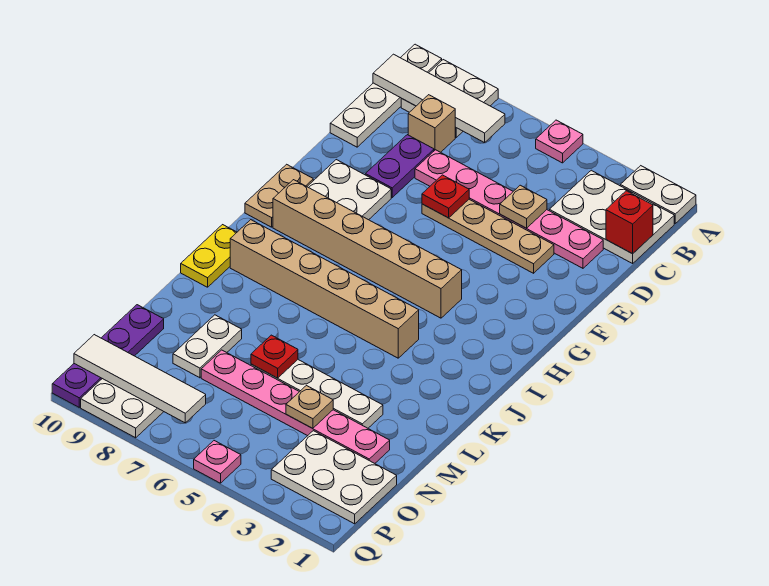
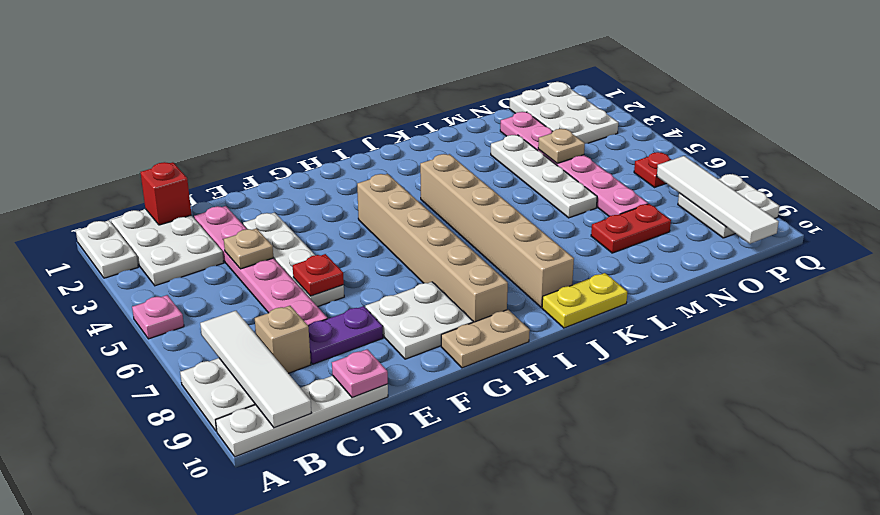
tan plate E3:E6 level 1 -> white plate E3:E6 level 1
red plate M6 level 2 -> red plate P6 level 1
white plate M8:N8 level 1 -> red plate M8:N8 level 1
purple plate N10:Q10 level 1 -> none
pink plate Q5 level 1 -> pink plate D10 level 2

